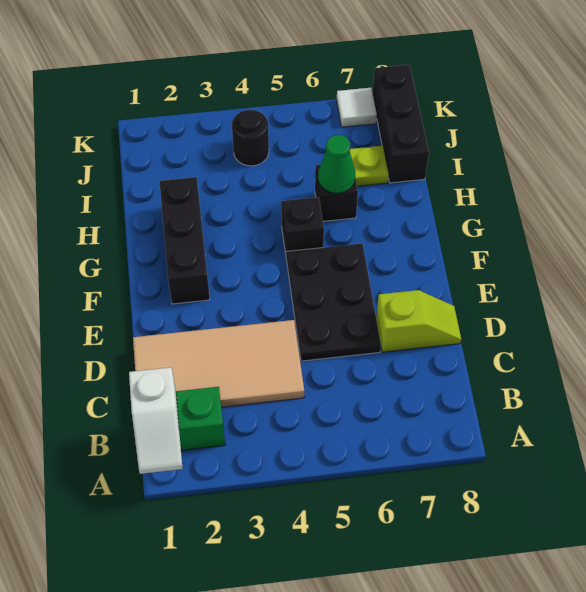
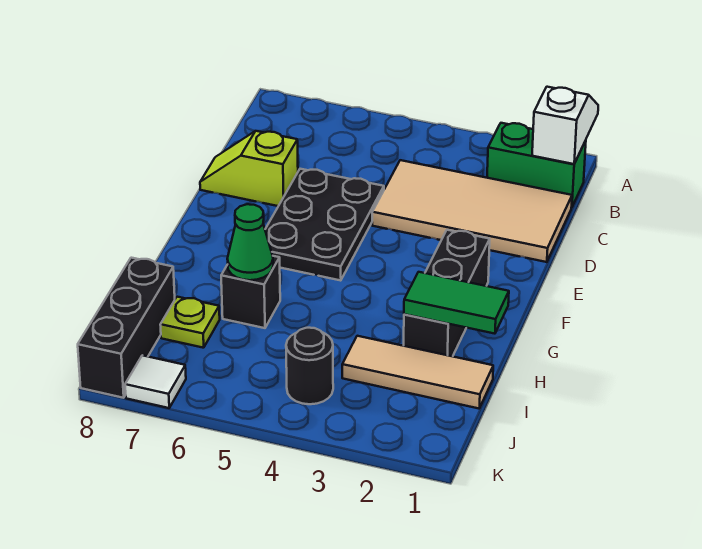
black brick G5 level 1 -> none
none -> green tile H1:H2 level 2
none -> tan tile I1:I3 level 1

